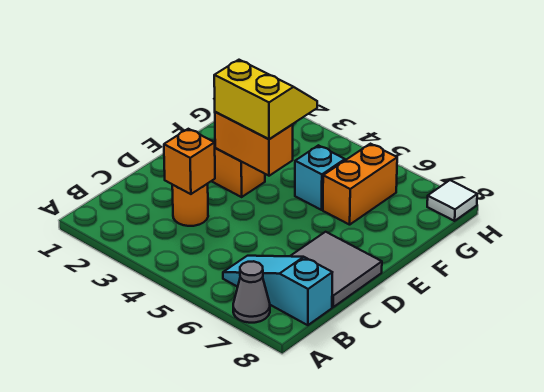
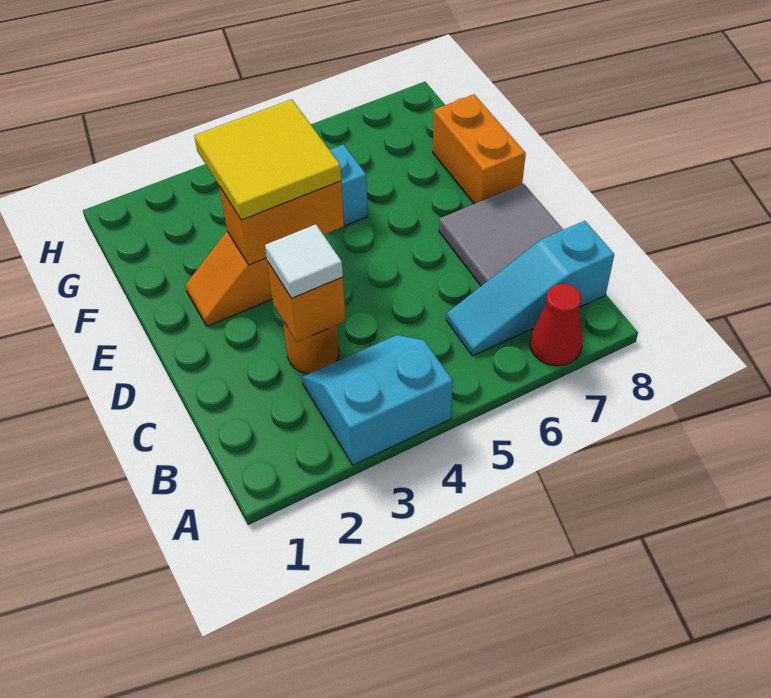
none -> cyan slope A3:B4 level 1 top A
grey cone A7 level 1 -> red cone A7 level 1
yellow slope E3:F4 level 3 top E -> yellow tile E3:F4 level 3
orange brick F6:G6 level 1 -> orange brick E8:F8 level 1
white tile H8 level 1 -> white tile C3 level 3

